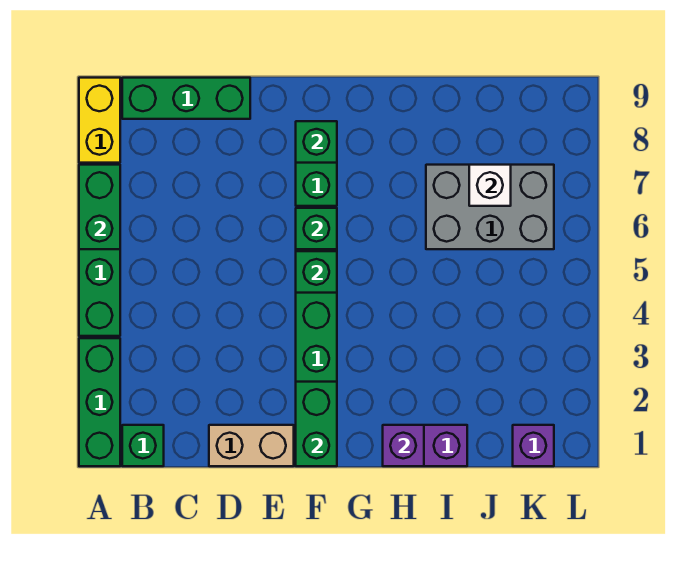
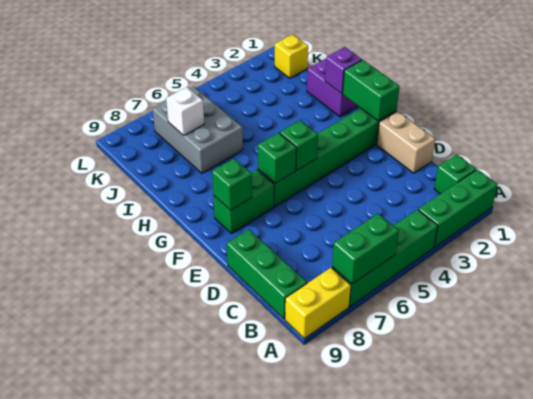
green brick F1:F2 level 2 -> green brick F1:G1 level 2
purple brick K1 level 1 -> yellow brick K1 level 1

